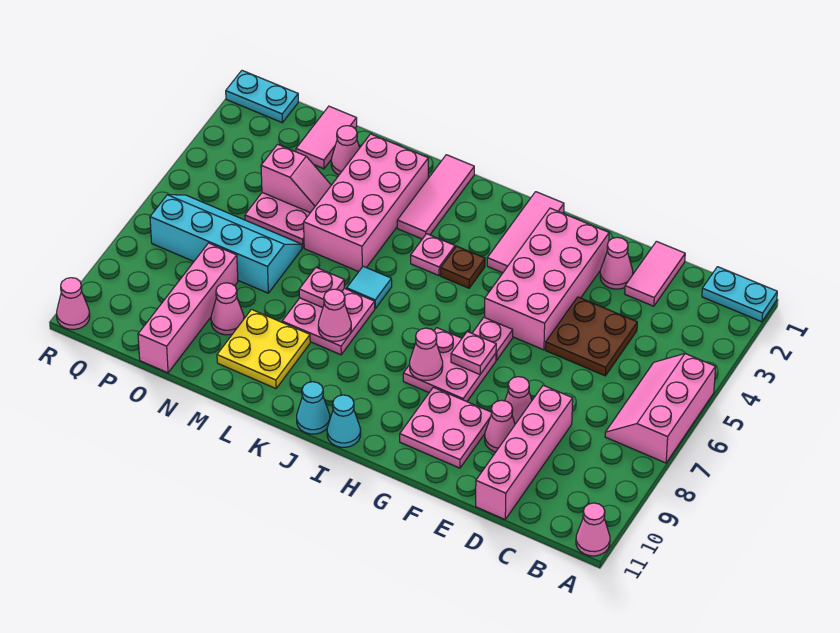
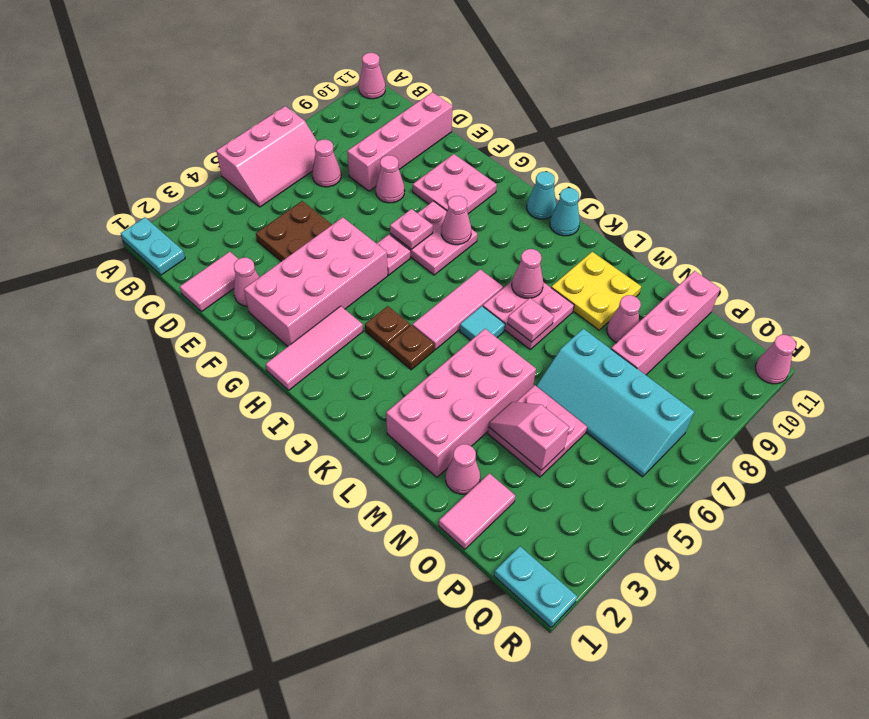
pink cone E9 level 1 -> pink cone C7 level 1
pink plate J4 level 1 -> brown plate J4 level 1
pink tile K1:K3 level 1 -> pink tile J5:J7 level 1

